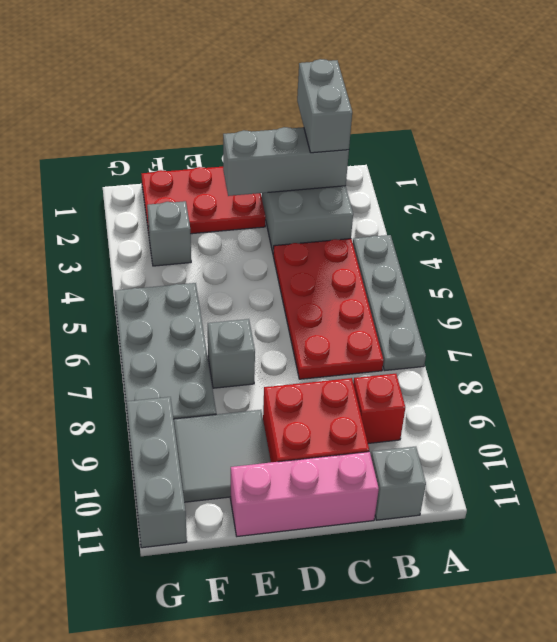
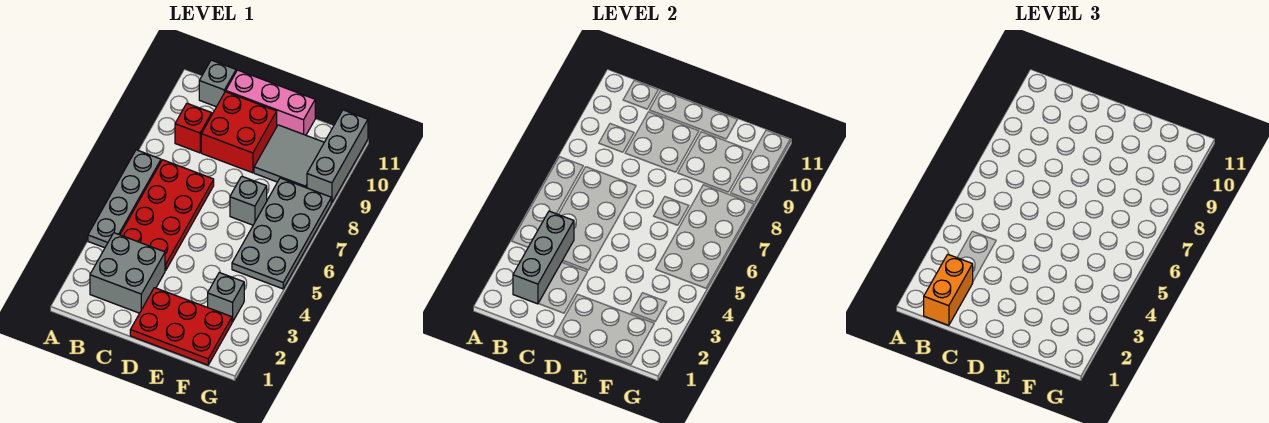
grey brick B1:B2 level 3 -> orange brick B1:B2 level 3
grey brick B2:D2 level 2 -> grey brick B2:B4 level 2

